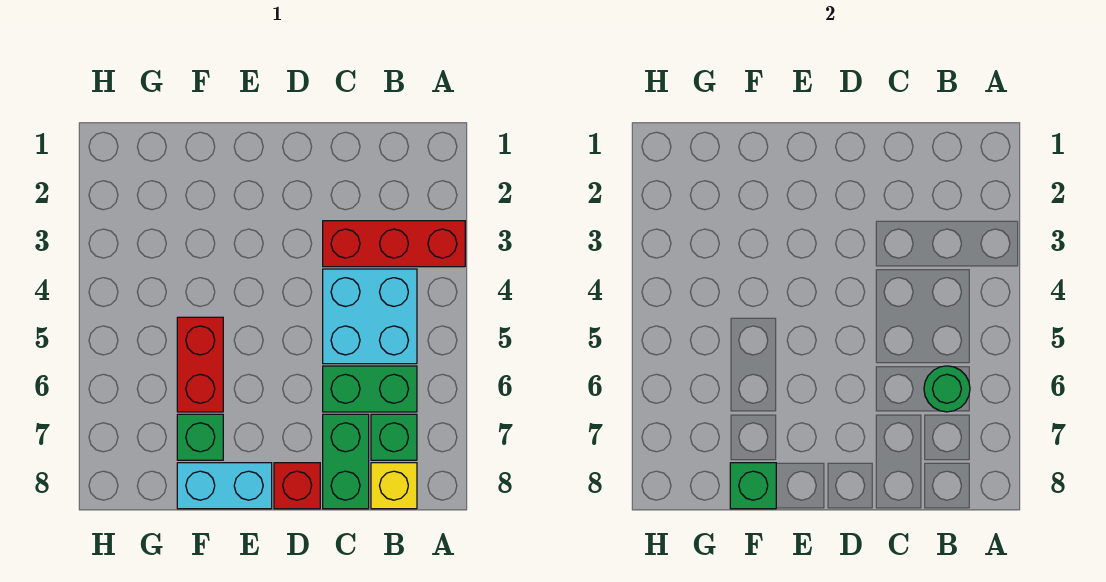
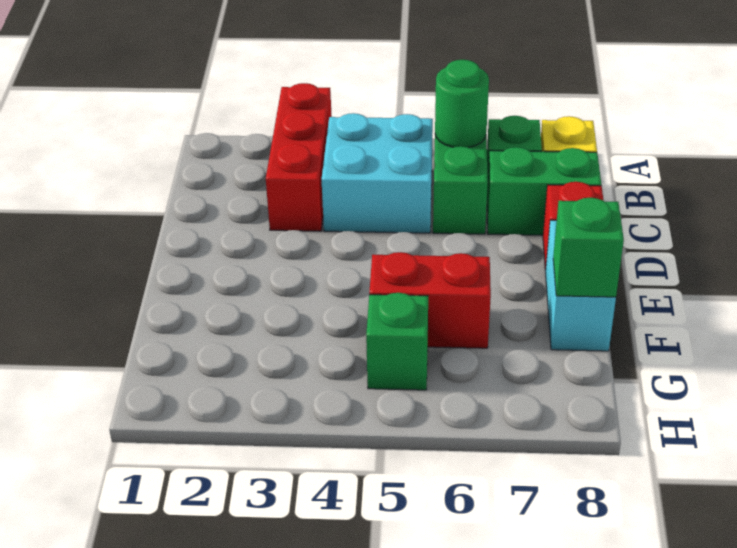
green brick F7 level 1 -> green brick G5 level 1

